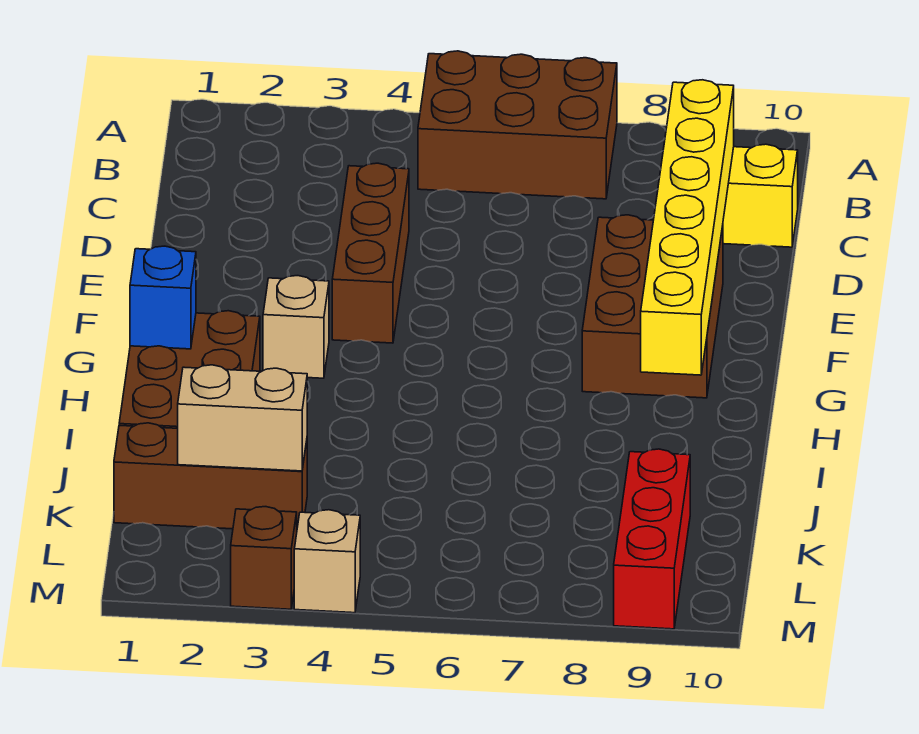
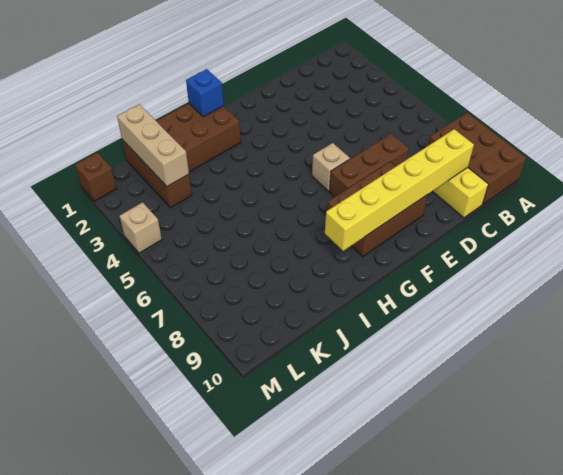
brown brick A5:B7 level 1 -> brown brick A8:B10 level 1
brown brick D4:F4 level 1 -> brown brick D7:F7 level 1
tan brick G3 level 1 -> tan brick F6 level 1
tan brick K2:K3 level 2 -> tan brick K1:K3 level 2
red brick K9:M9 level 1 -> none
brown brick M3 level 1 -> brown brick M1 level 1

